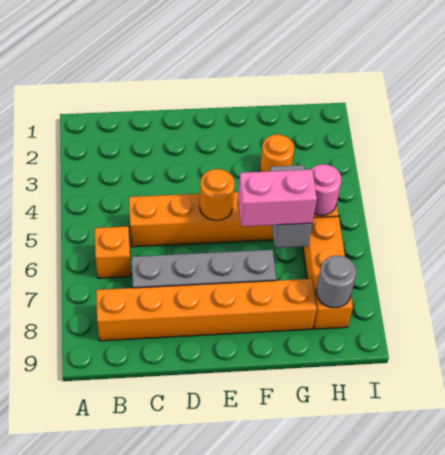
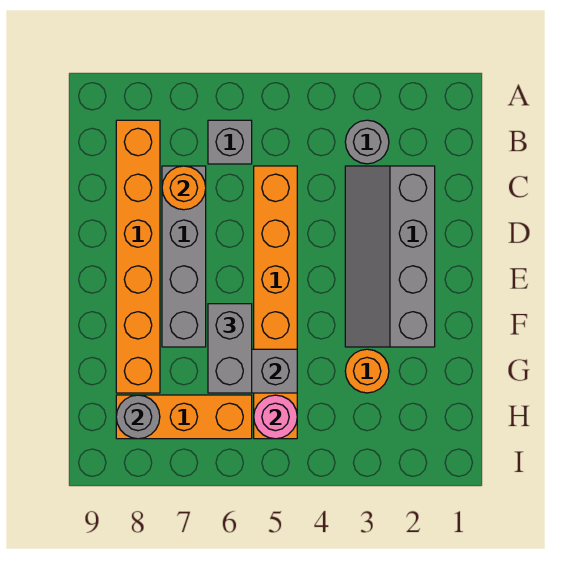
none -> grey round brick B3 level 1
orange brick B6 level 1 -> grey brick B6 level 1
none -> grey slope C2:F3 level 1 top 2
orange round brick E5 level 2 -> orange round brick C7 level 2
pink brick F6:G6 level 3 -> grey brick F6:G6 level 3

